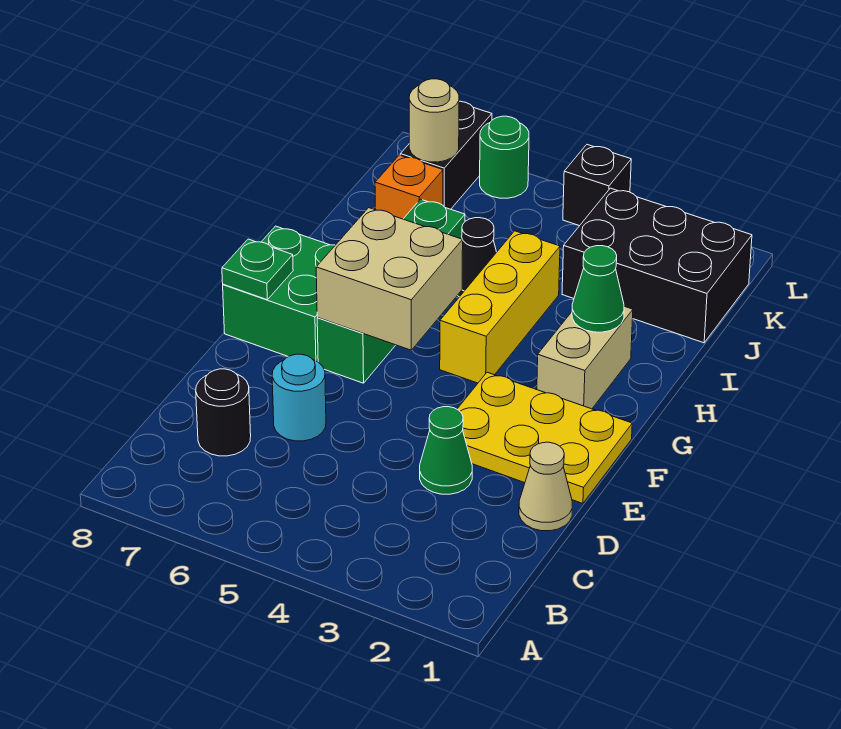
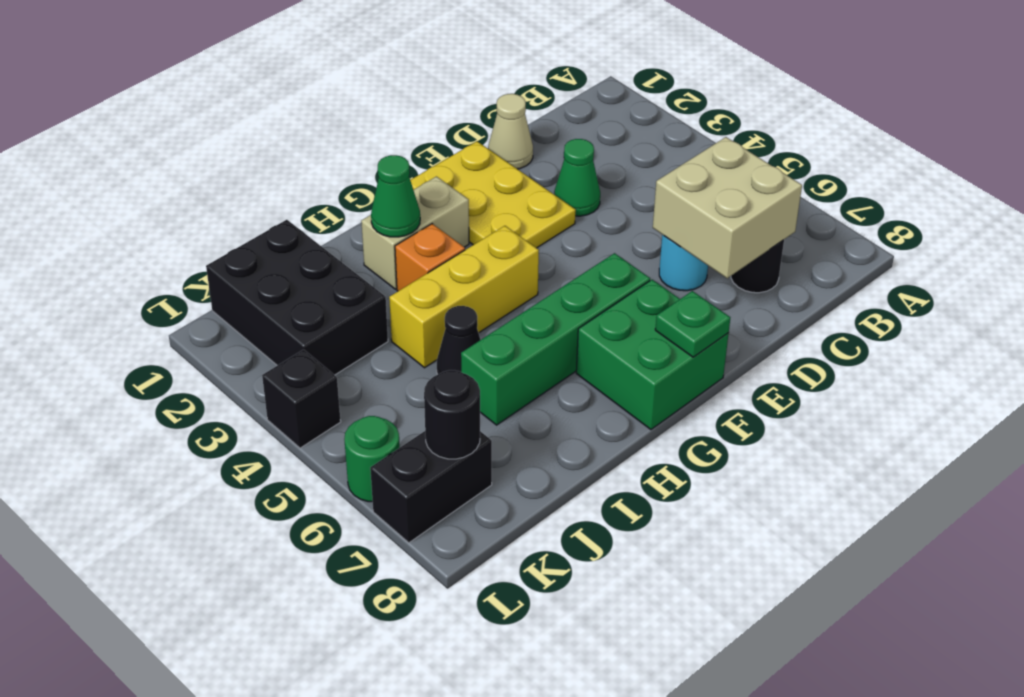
tan brick F5:G6 level 2 -> tan brick C6:D7 level 2
orange brick J7 level 1 -> orange brick H3 level 1
tan round brick K7 level 2 -> black round brick K7 level 2

